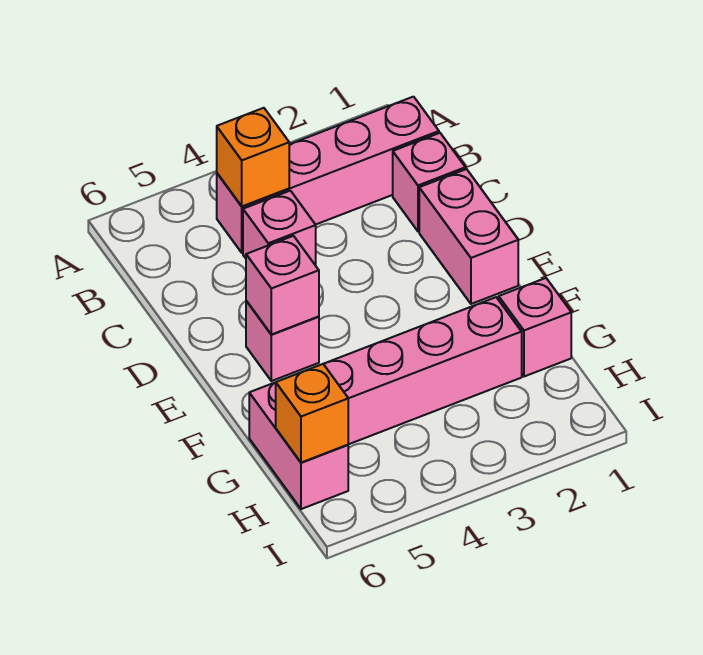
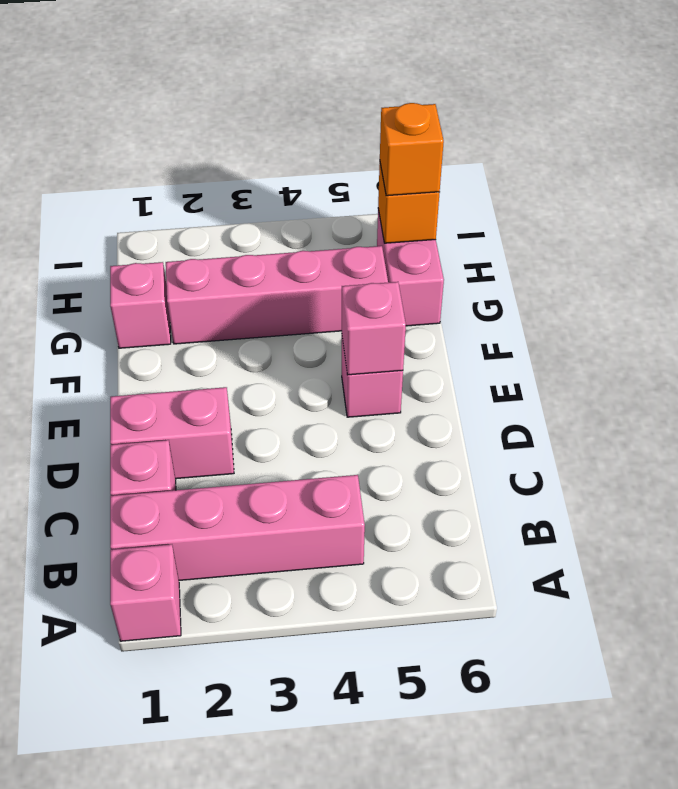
orange brick B4 level 2 -> orange brick H6 level 3
pink brick C4 level 1 -> pink brick A1 level 1
pink brick D1:E1 level 1 -> pink brick D1:D2 level 1

